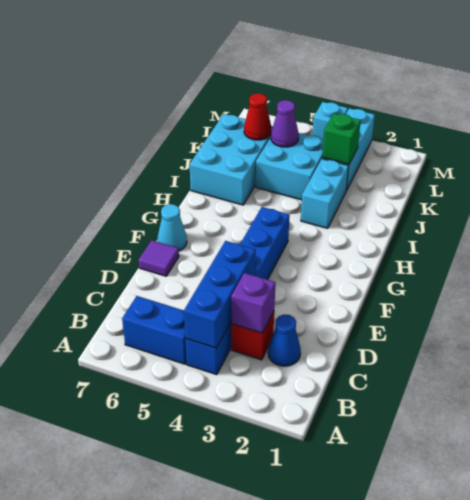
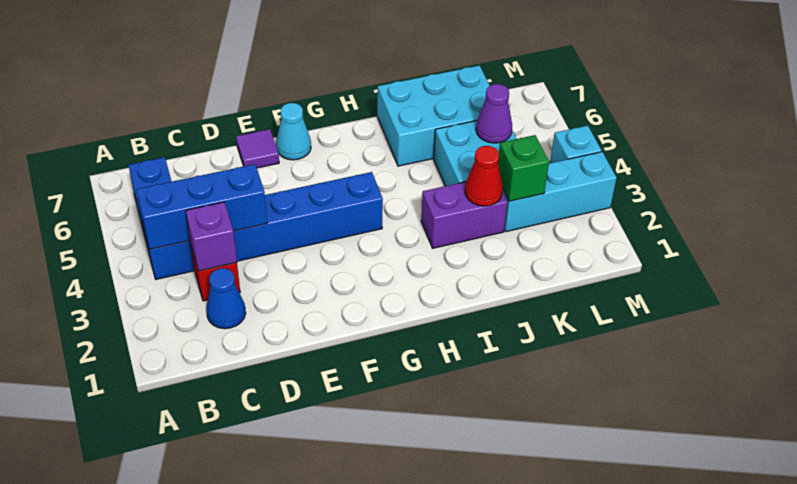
cyan brick I3:J3 level 1 -> purple brick I3:J3 level 1
red cone K6 level 2 -> red cone J3 level 2

